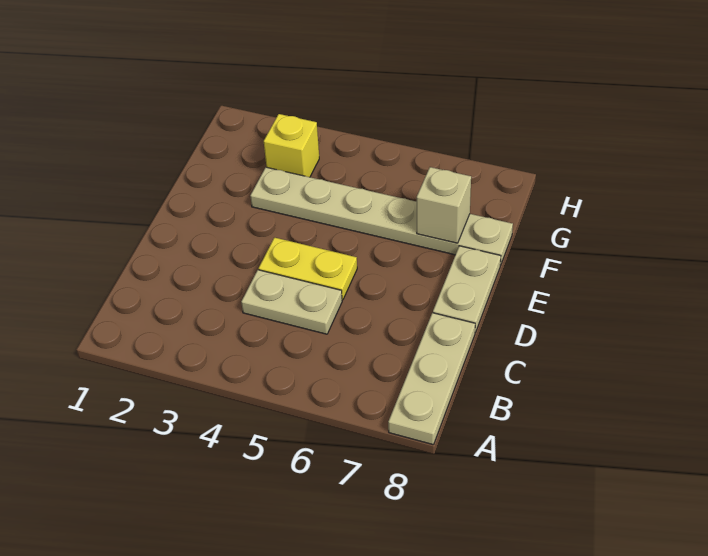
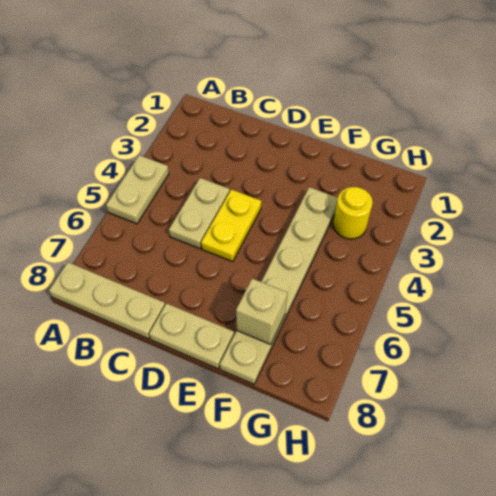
none -> tan plate A4:A5 level 1
yellow brick G3 level 1 -> yellow round brick G3 level 1

